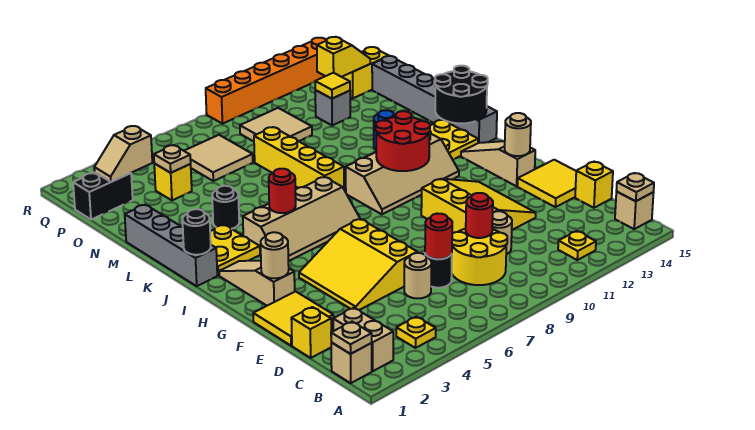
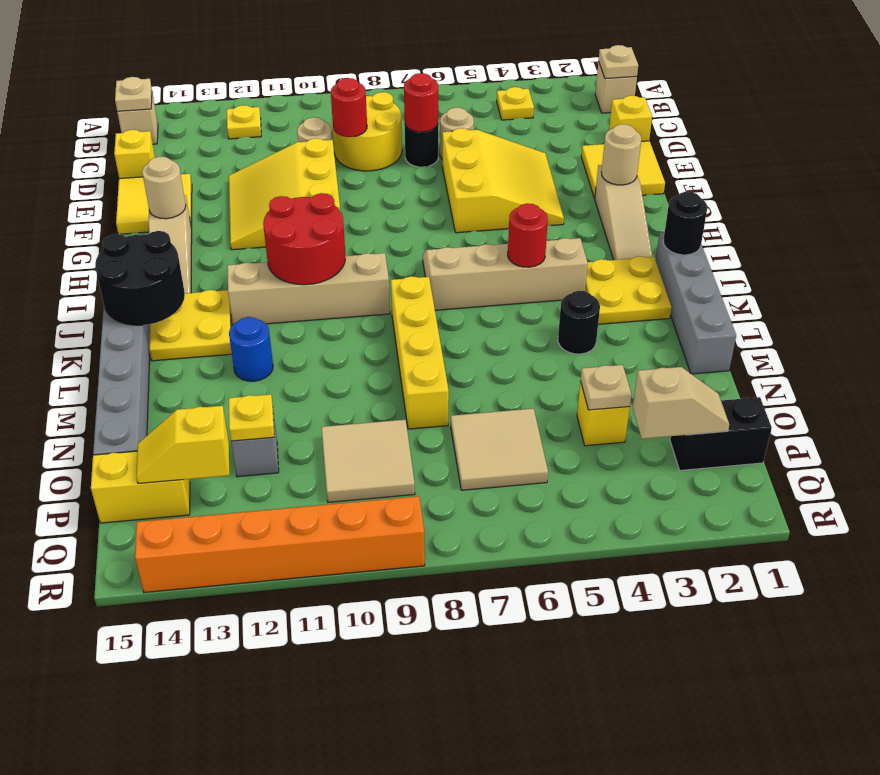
tan brick B2:C2 level 1 -> none
yellow tile O12 level 2 -> yellow plate O12 level 2

